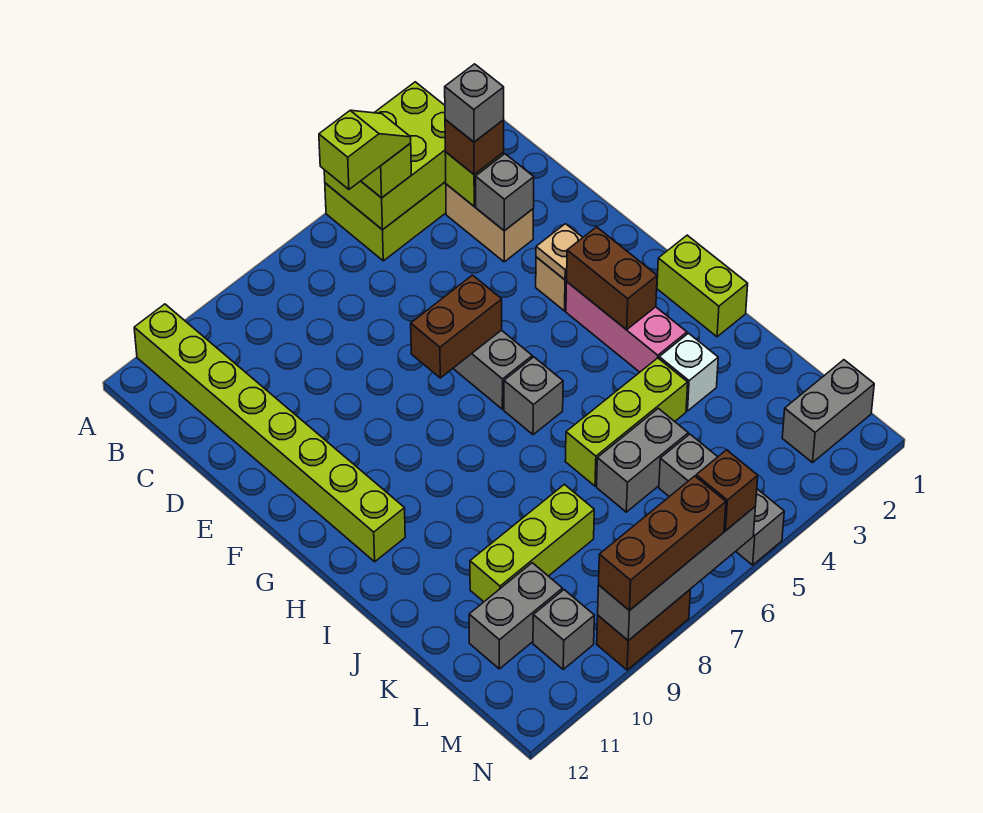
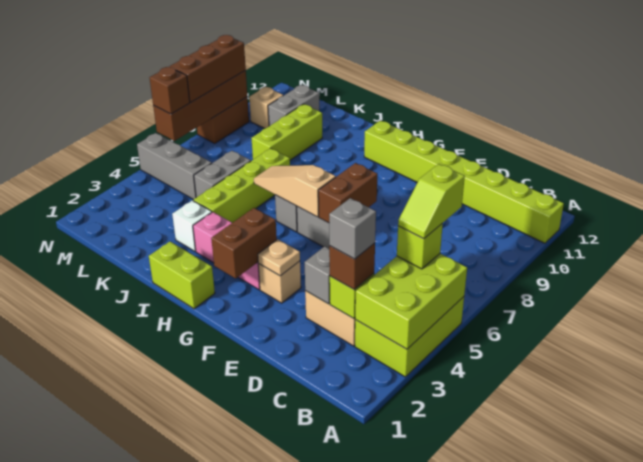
brown brick G3:H3 level 2 -> brown brick G2:G3 level 2
none -> tan slope G6:I6 level 2 top G
lime brick J4:J6 level 1 -> lime brick J4:J7 level 1
grey brick M1:M2 level 1 -> none
grey brick M10 level 1 -> tan brick M10 level 1
grey brick N6:N9 level 2 -> brown brick N6:N9 level 2

